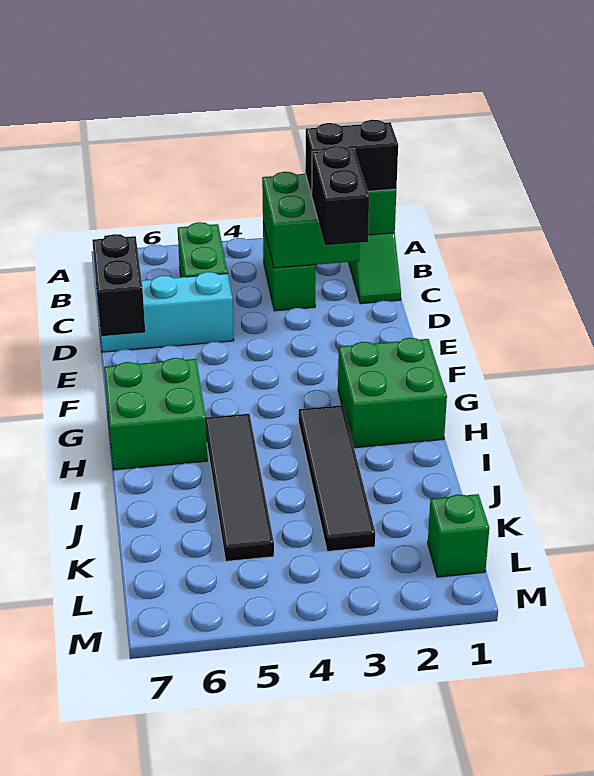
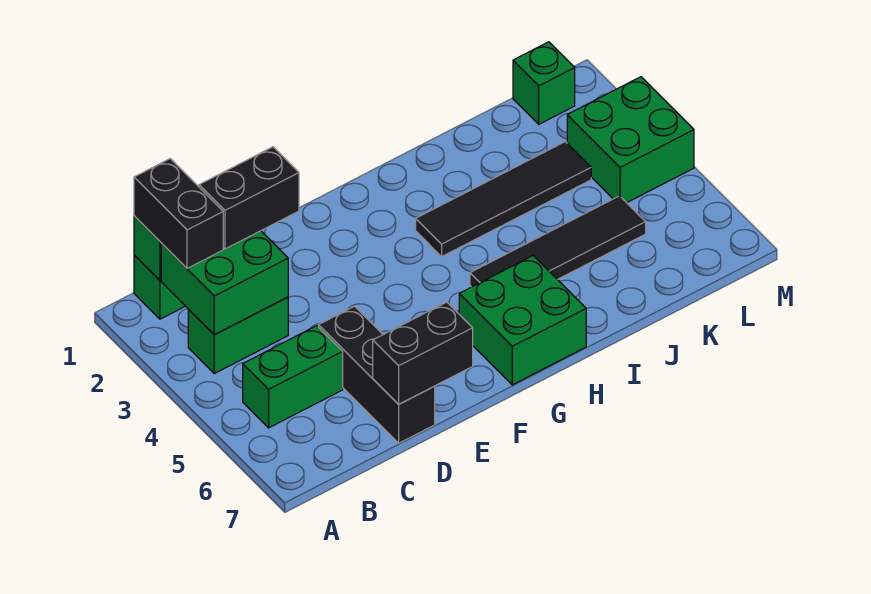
cyan brick D5:D7 level 1 -> black brick D5:D7 level 1
green brick G1:H2 level 1 -> green brick L3:M4 level 1

